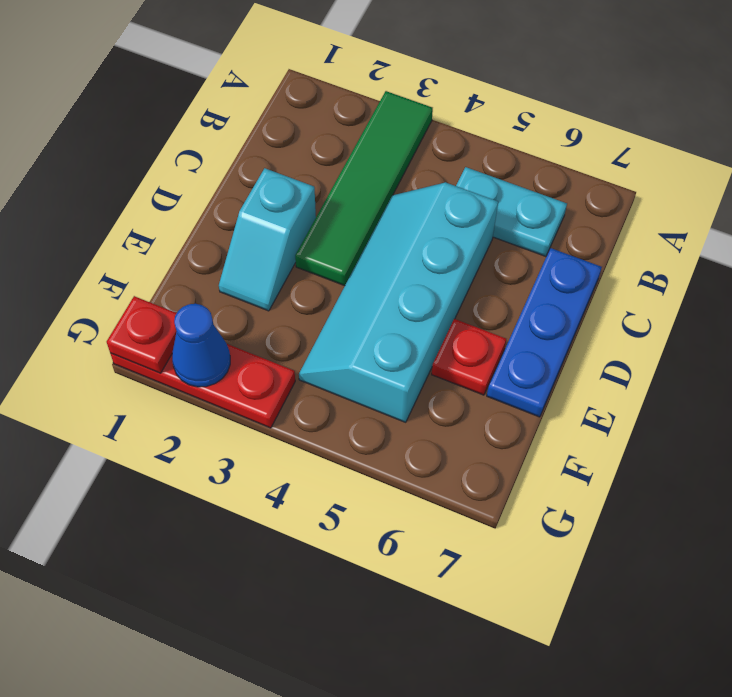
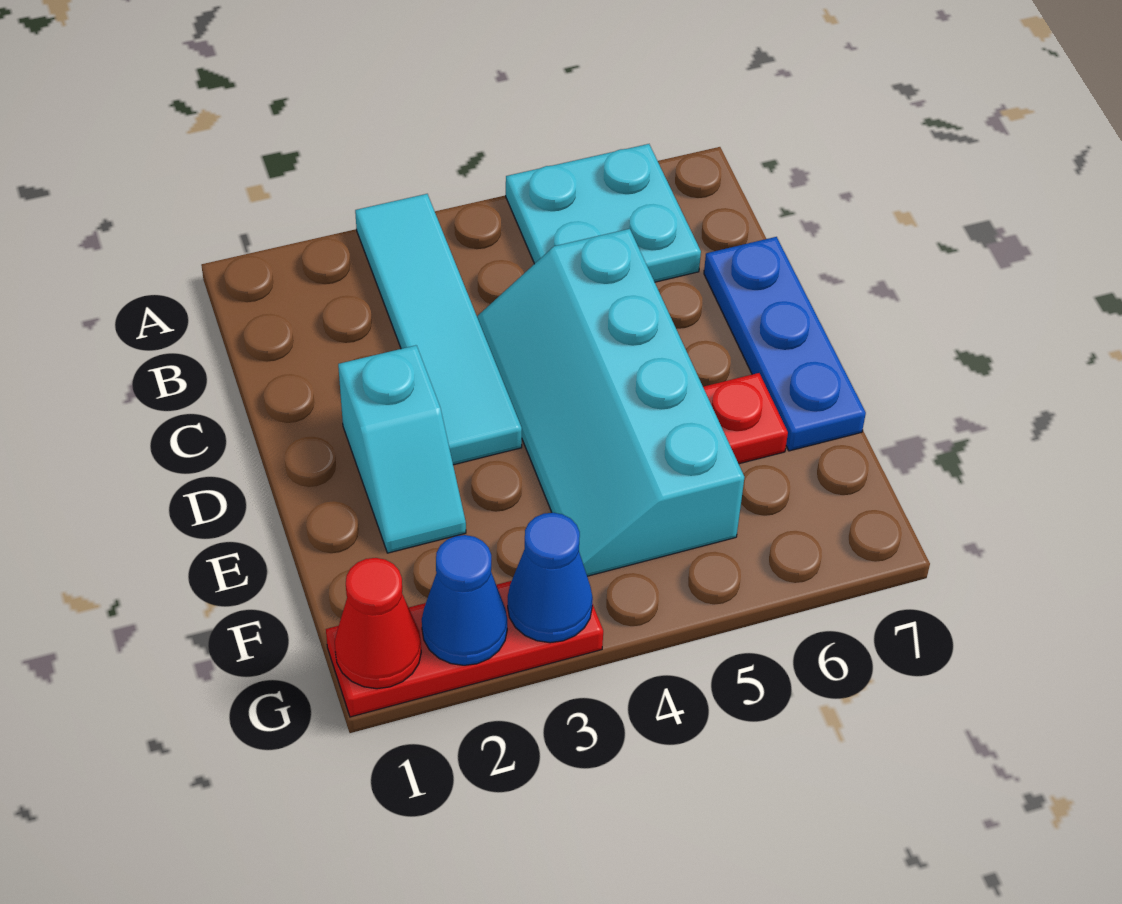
green tile A3:D3 level 1 -> cyan tile A3:D3 level 1
cyan plate B5:B6 level 1 -> cyan plate A5:B6 level 1
red plate G1 level 2 -> red cone G1 level 2
none -> blue cone G3 level 2

